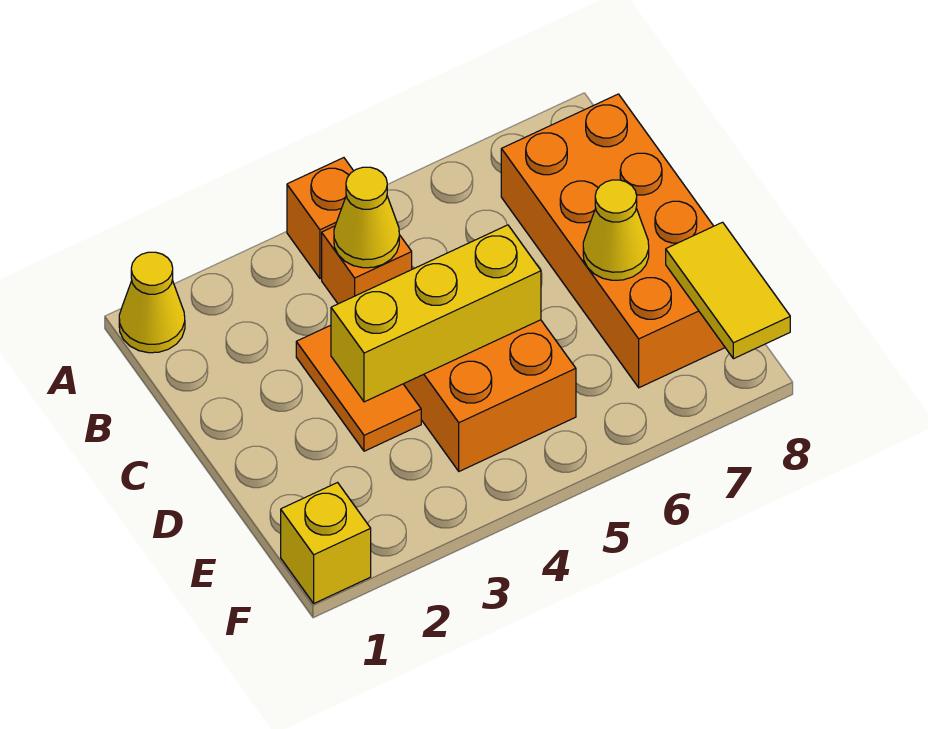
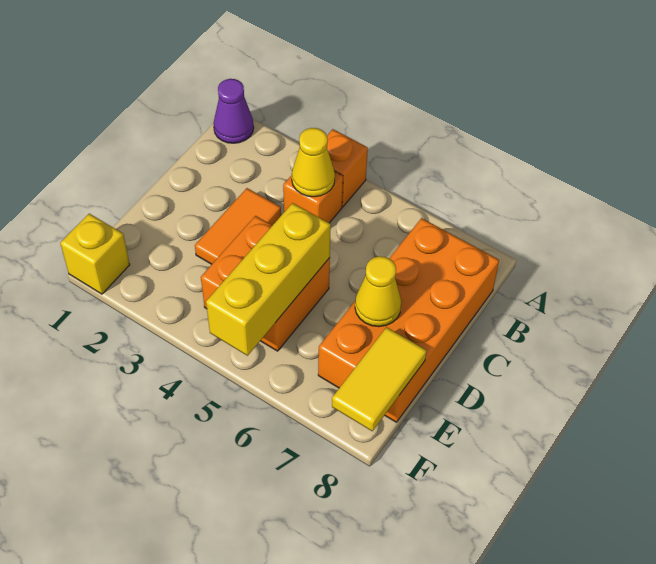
yellow cone A1 level 1 -> purple cone A1 level 1
yellow brick D3:D5 level 2 -> yellow brick D5:F5 level 2

